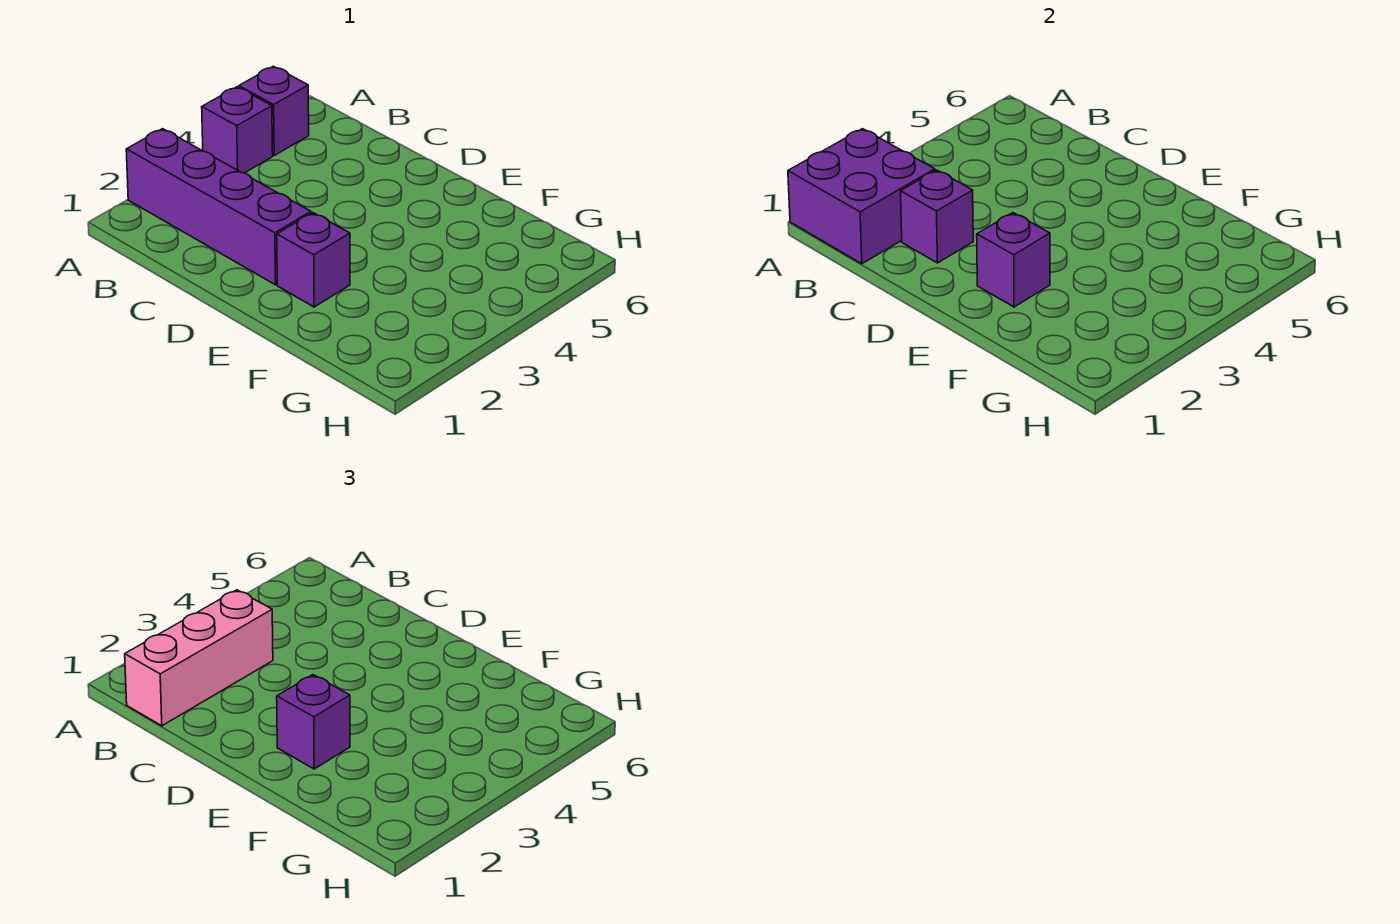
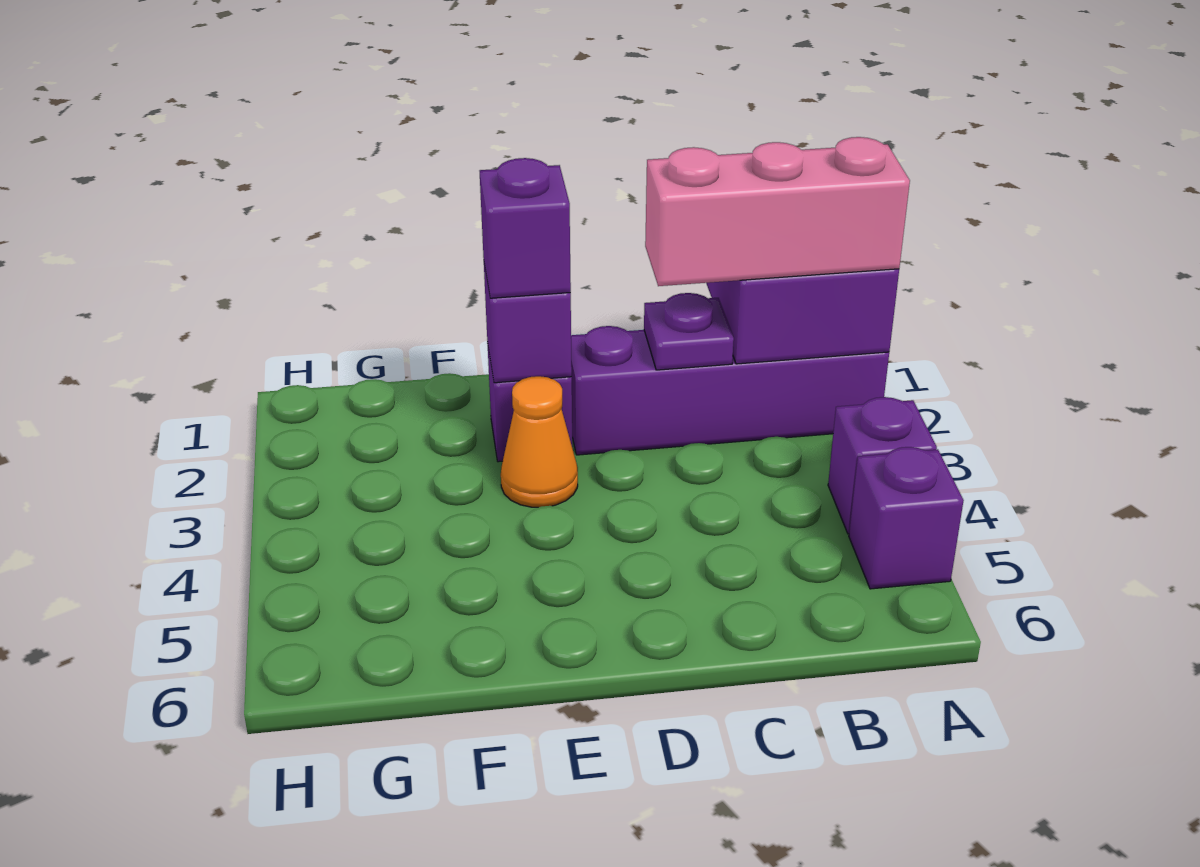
pink brick B1:B3 level 3 -> pink brick A2:C2 level 3
purple brick C2 level 2 -> purple plate C2 level 2
none -> orange cone E3 level 1

